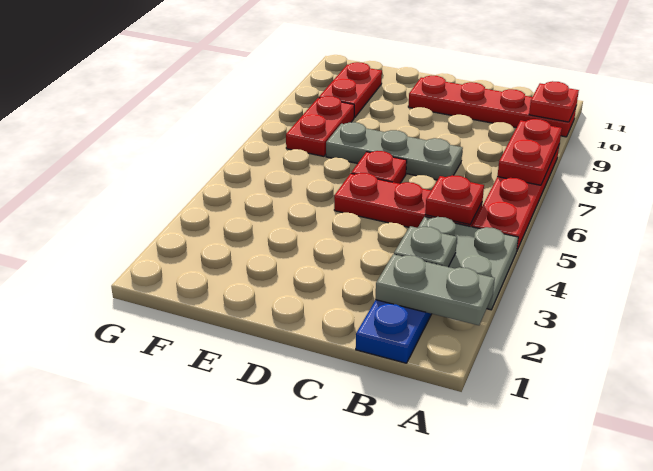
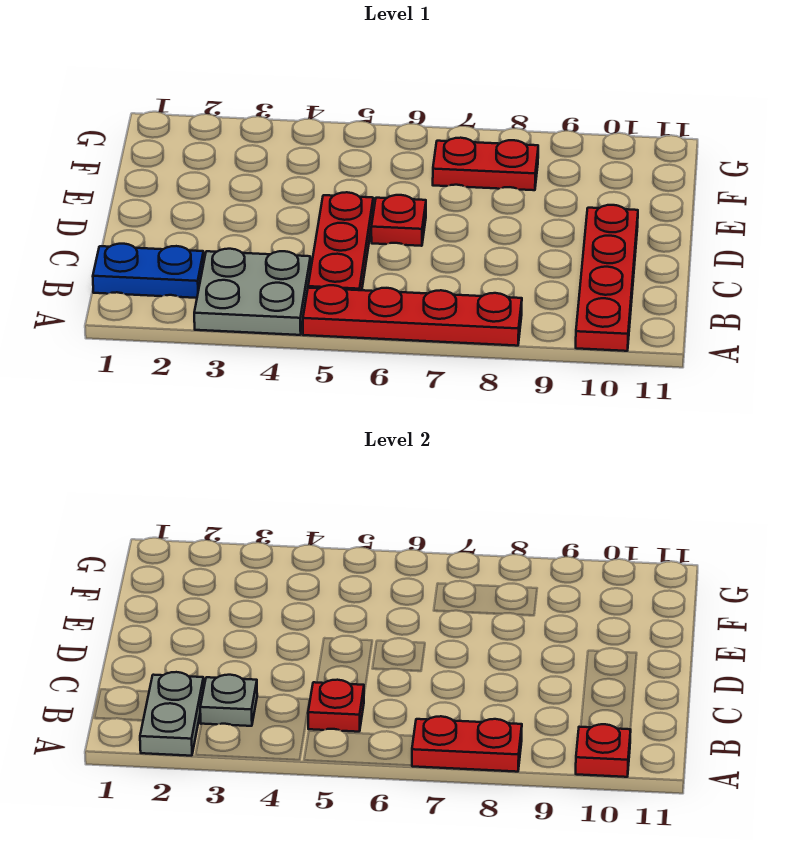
grey plate C7:E7 level 1 -> none
red plate F9:F10 level 1 -> none

